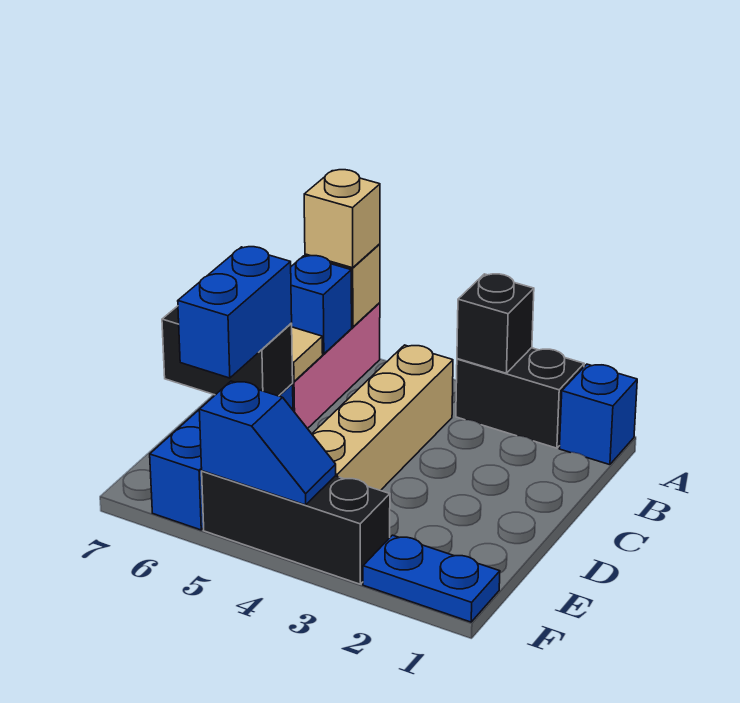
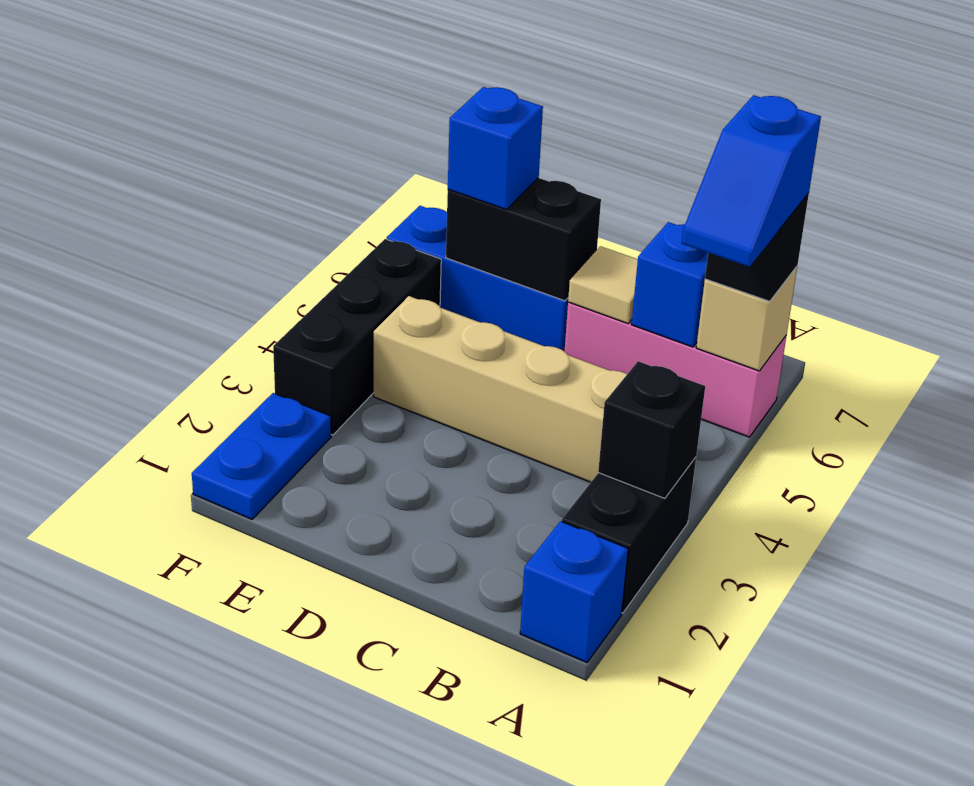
tan brick A6 level 3 -> black brick A6 level 3
black brick D6:D7 level 2 -> black brick D6:E6 level 2
blue brick D6:E6 level 3 -> blue brick E6 level 3
blue slope F4:F5 level 2 top 5 -> blue slope A5:A6 level 4 top 6

